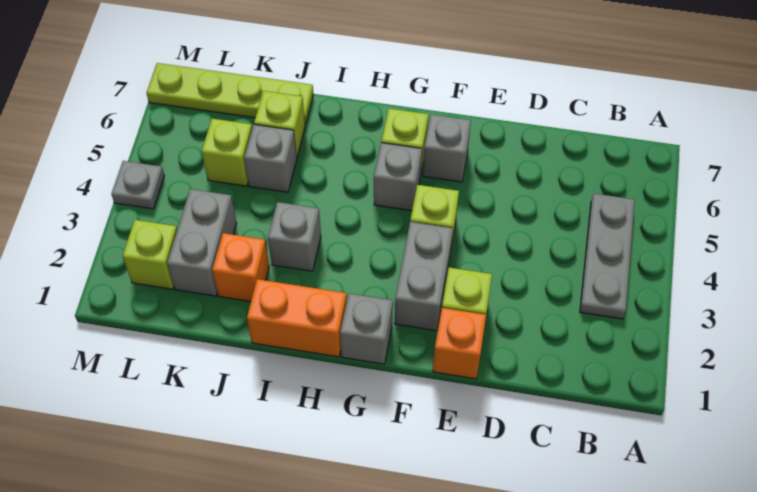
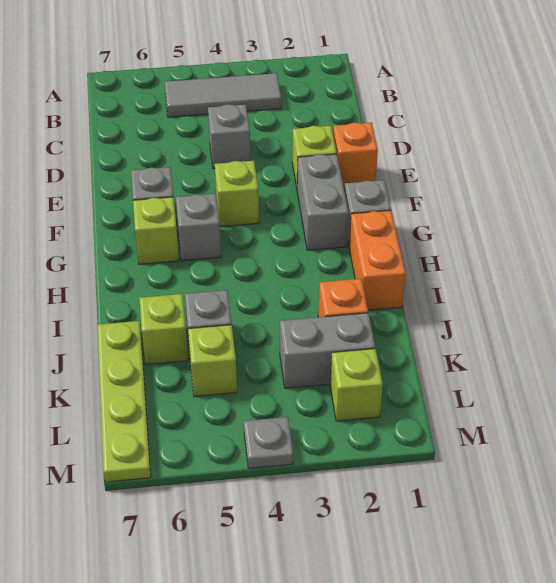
grey plate B3:B5 level 1 -> grey tile B3:B5 level 1
grey brick F2:F3 level 1 -> grey brick F2:G2 level 1
grey brick I3 level 1 -> grey brick D4 level 1

